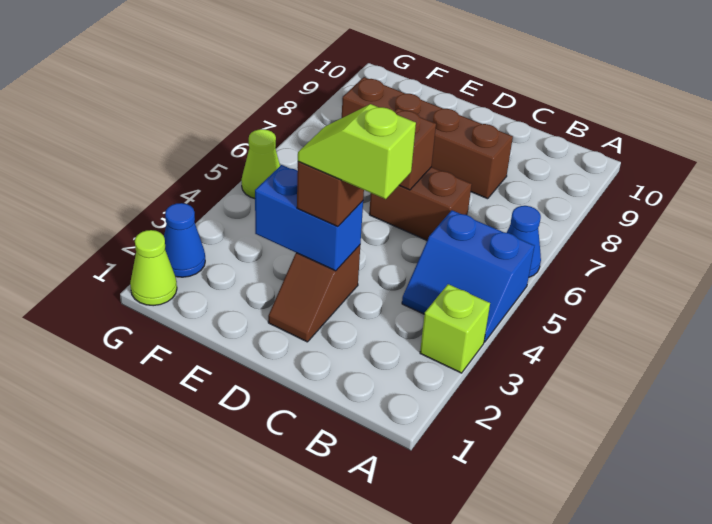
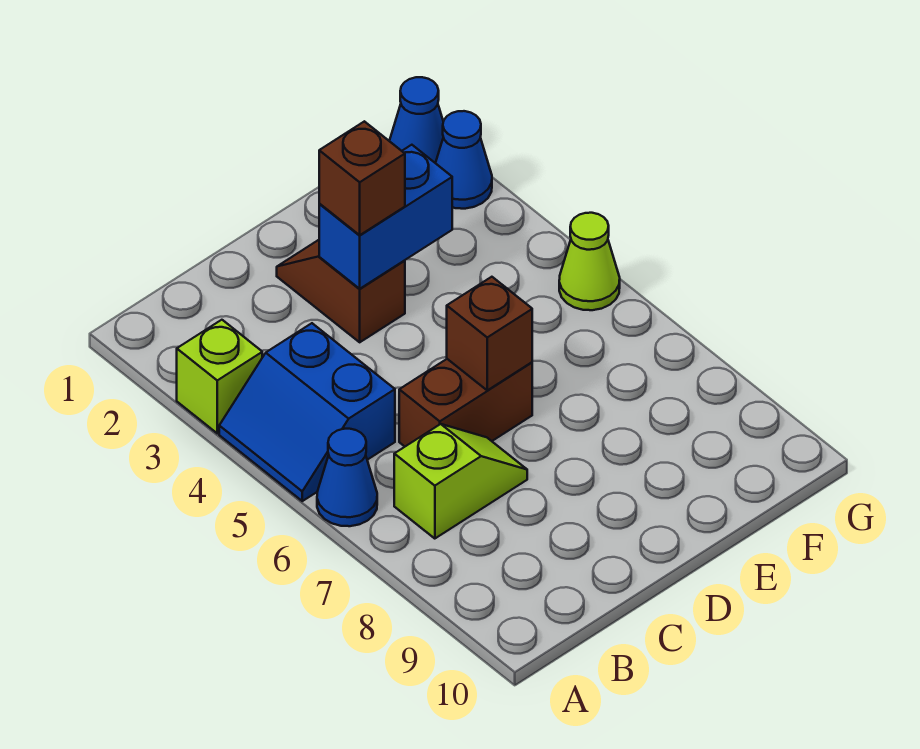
blue slope A4:B5 level 1 top 5 -> blue slope A4:B5 level 1 top B
lime slope C3:D3 level 4 top C -> lime slope B7:C7 level 1 top B
brown brick C8:F8 level 1 -> none
lime cone G1 level 1 -> blue cone G1 level 1

